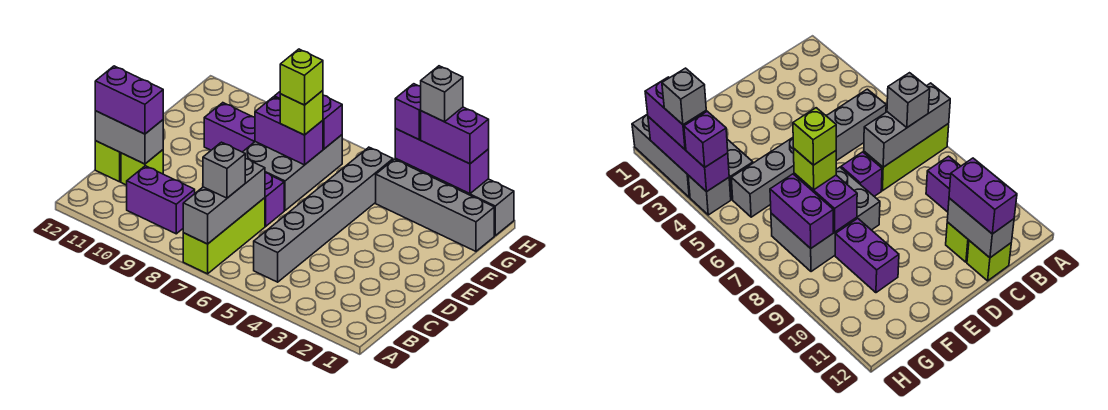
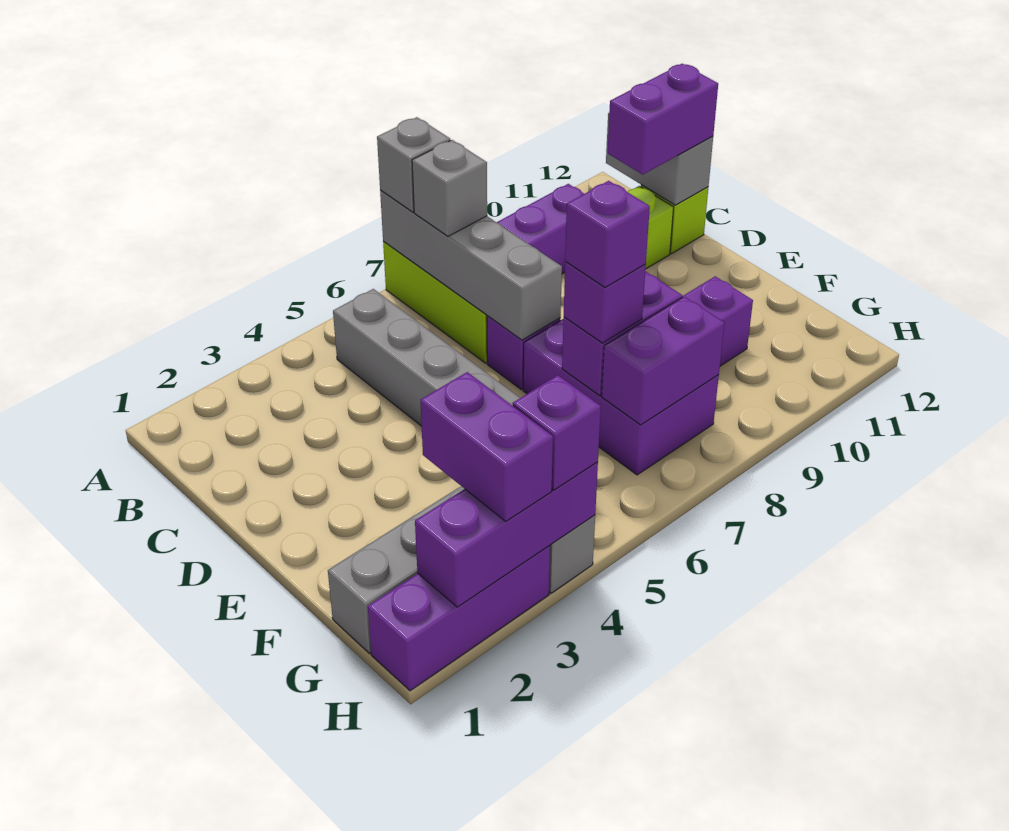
grey brick A7:C7 level 2 -> grey brick A7:D7 level 2
grey brick C11:C12 level 2 -> grey brick B12:C12 level 2
grey brick E7:G8 level 1 -> purple brick E7:G8 level 1
lime brick F7 level 3 -> purple brick F7 level 3
lime brick F7 level 4 -> purple brick F7 level 4
grey brick H1:H3 level 1 -> purple brick H1:H3 level 1
purple brick H2:H3 level 3 -> purple brick G3:H3 level 3
grey brick H3 level 4 -> grey brick A7 level 3

